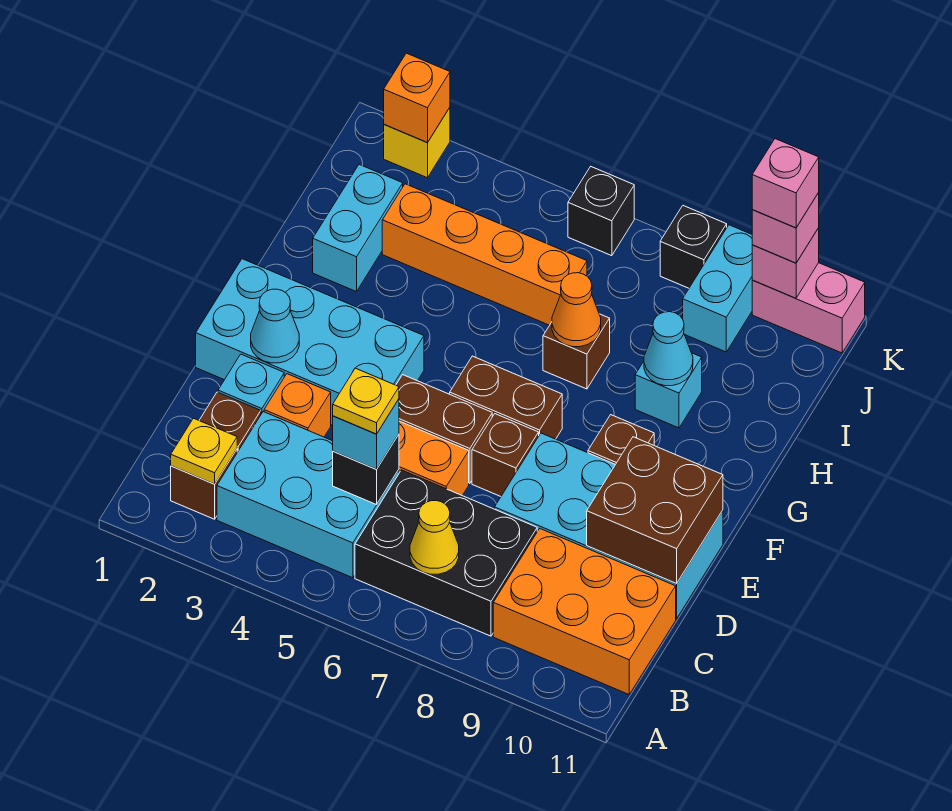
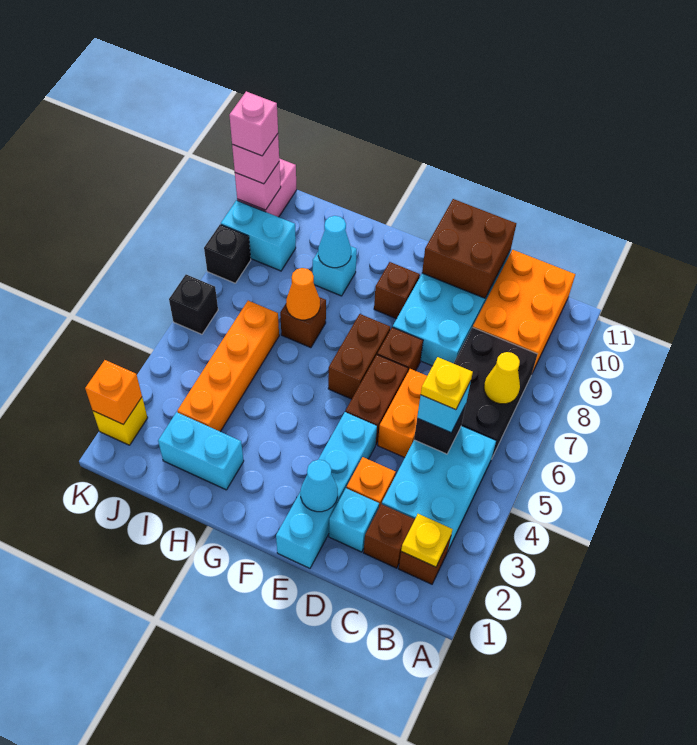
cyan brick E1:F4 level 1 -> cyan brick E1:E4 level 1

